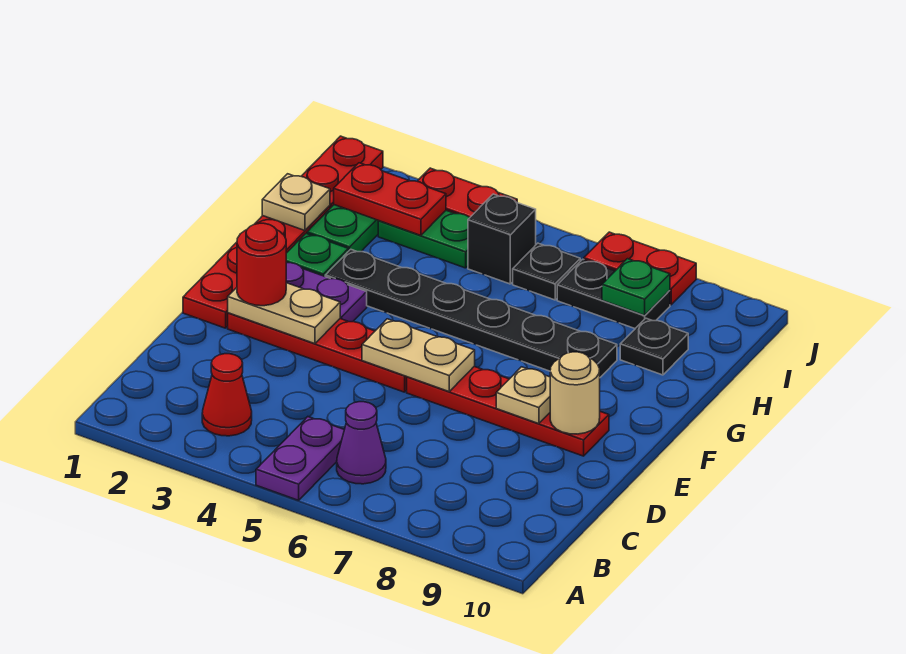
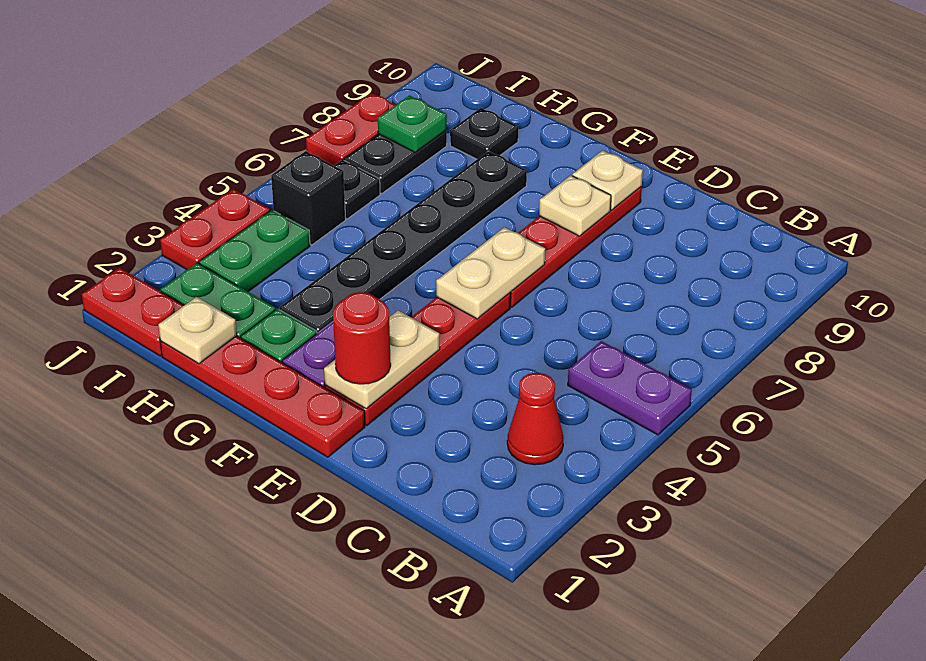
purple cone B6 level 1 -> none
tan round brick E9 level 2 -> tan plate E9 level 2
red plate I2:I3 level 2 -> none

